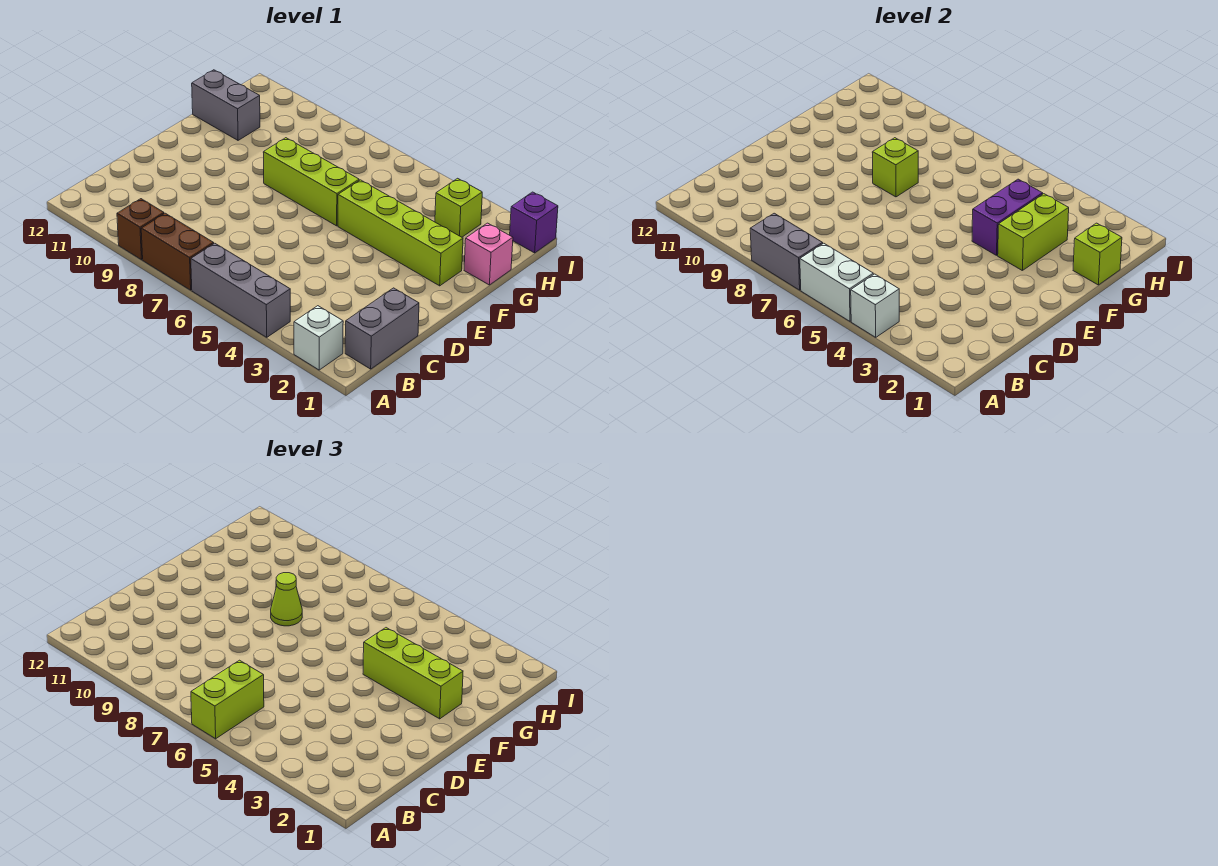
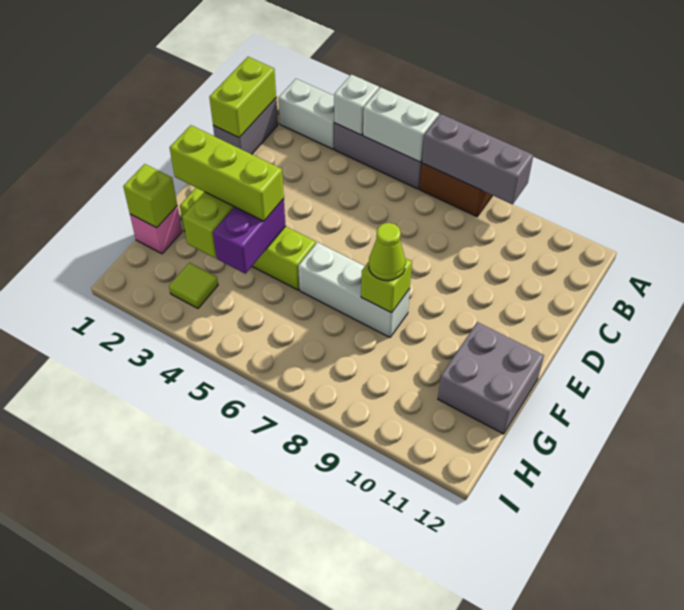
white brick A2 level 1 -> white brick A2:A3 level 1
lime brick A6:B6 level 3 -> lime brick B1:C1 level 2
grey brick A7:A8 level 2 -> grey brick A7:A9 level 2
brown brick A9 level 1 -> none
lime brick F6:F8 level 1 -> white brick F6:F8 level 1
grey brick G11:G12 level 1 -> grey brick F11:G12 level 1
lime brick H3 level 1 -> lime tile H3 level 1
purple brick I1 level 1 -> none

